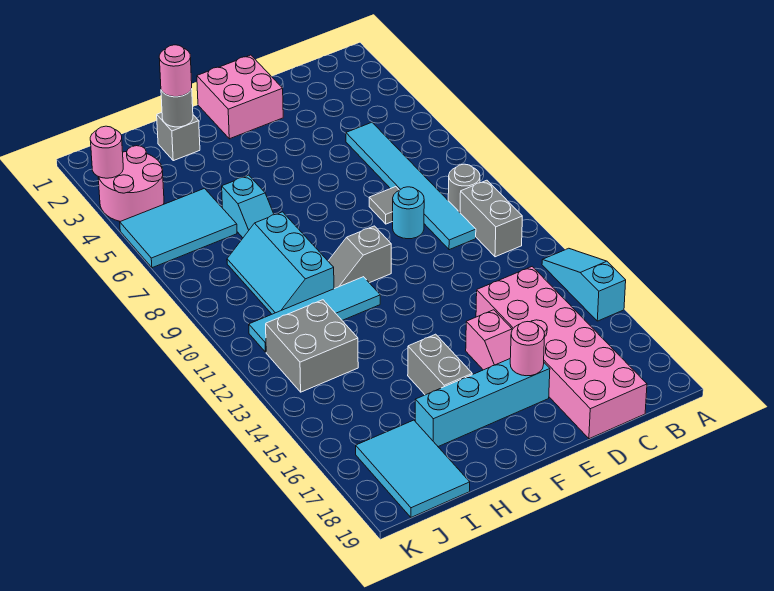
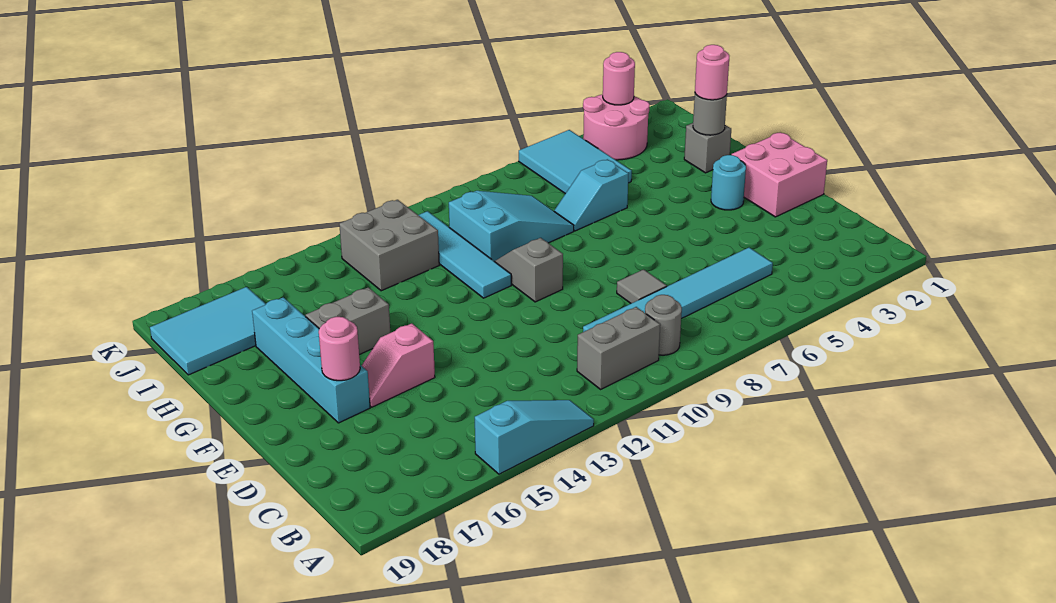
pink brick C14:D19 level 1 -> none
cyan round brick D9 level 1 -> cyan round brick F3 level 1
cyan slope H8:I10 level 1 top H -> cyan slope H8:I10 level 1 top 10

